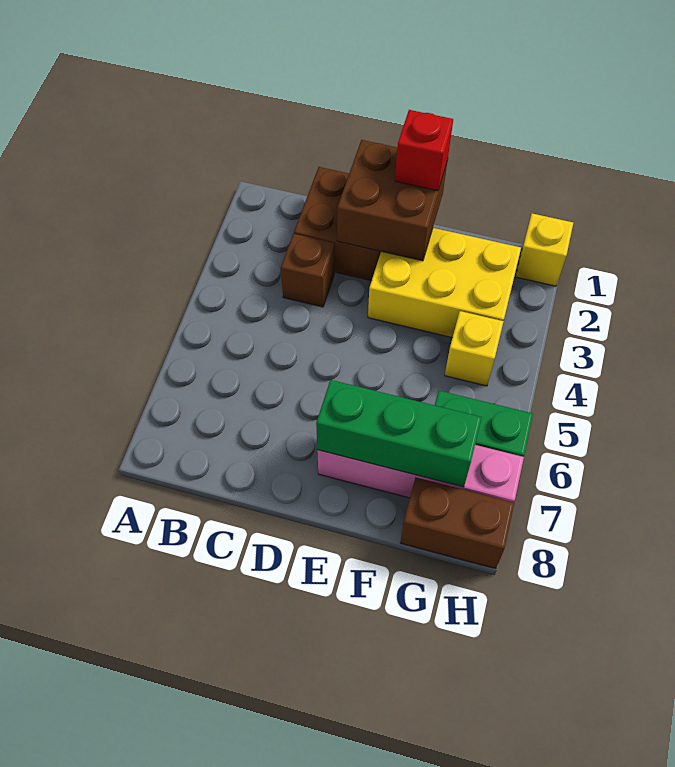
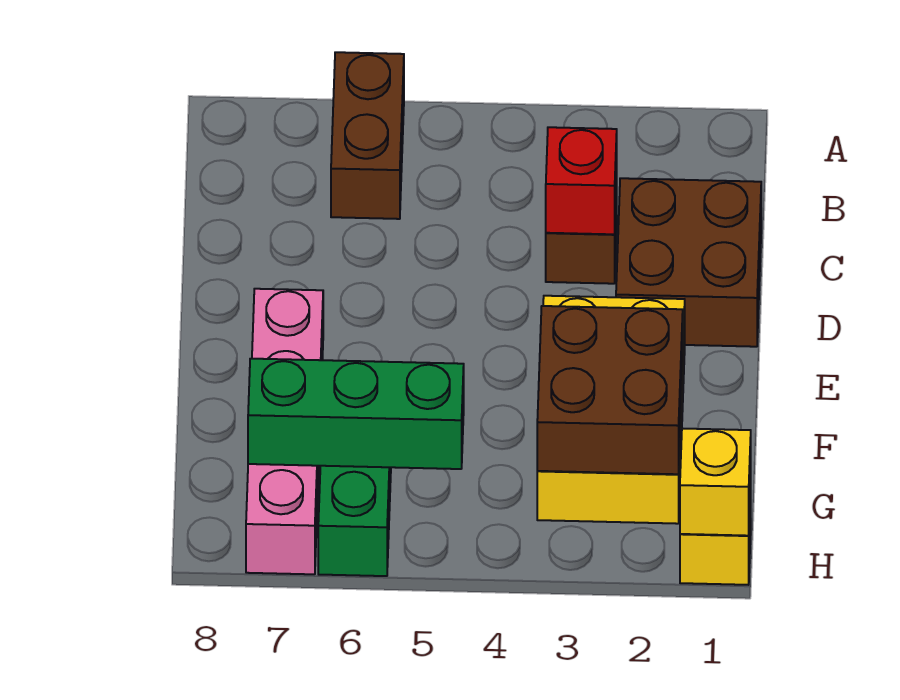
brown brick D1:E2 level 2 -> brown brick F2:G3 level 2
red brick E1 level 3 -> red brick C3 level 2
green brick E7:G7 level 2 -> green brick G5:G7 level 2
yellow brick G4 level 1 -> yellow brick H1 level 2
brown brick G8:H8 level 1 -> brown brick A6:B6 level 1

